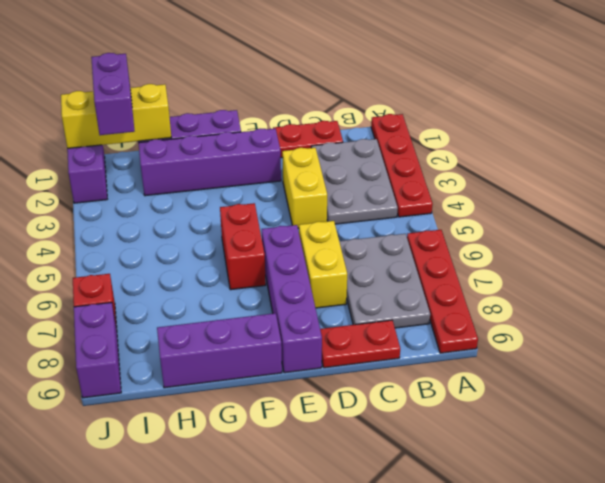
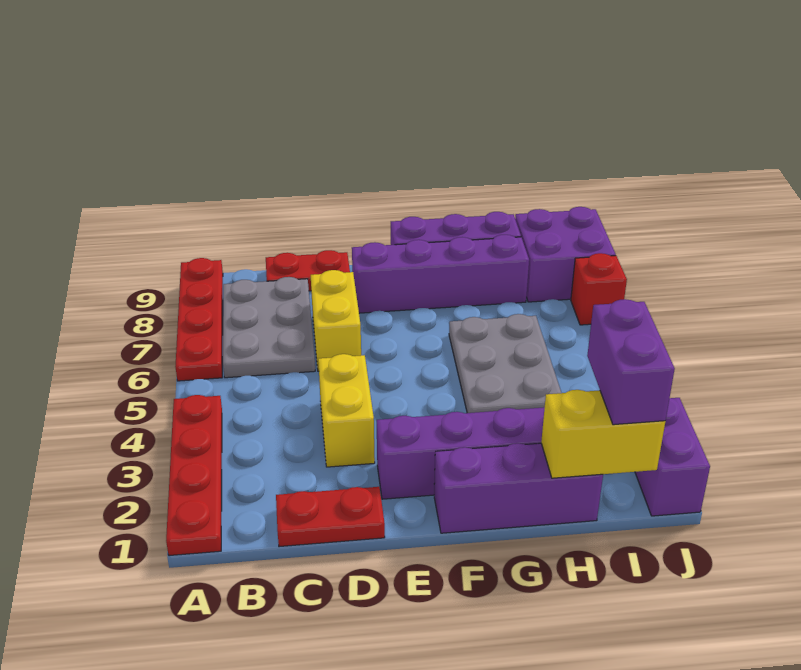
grey plate B2:C4 level 1 -> grey plate G4:H6 level 1
purple brick E6:E9 level 1 -> purple brick E8:H8 level 1
red brick F5:F6 level 1 -> none
yellow brick H1:J1 level 2 -> yellow brick H1:I1 level 2
purple brick J8:J9 level 1 -> purple brick I8:J9 level 1

